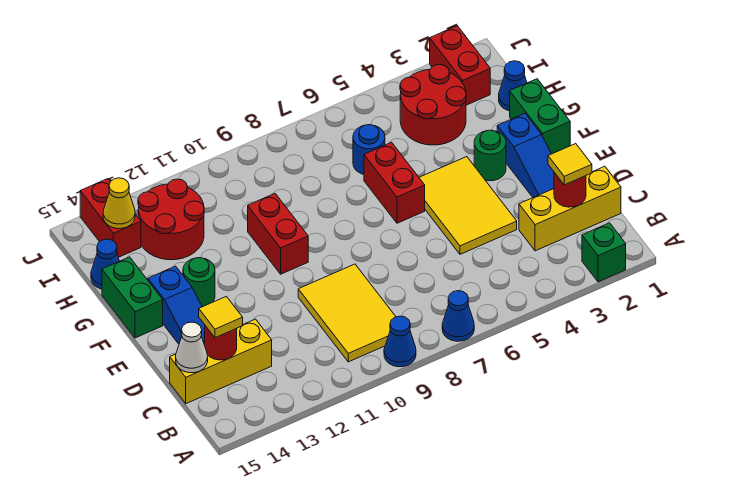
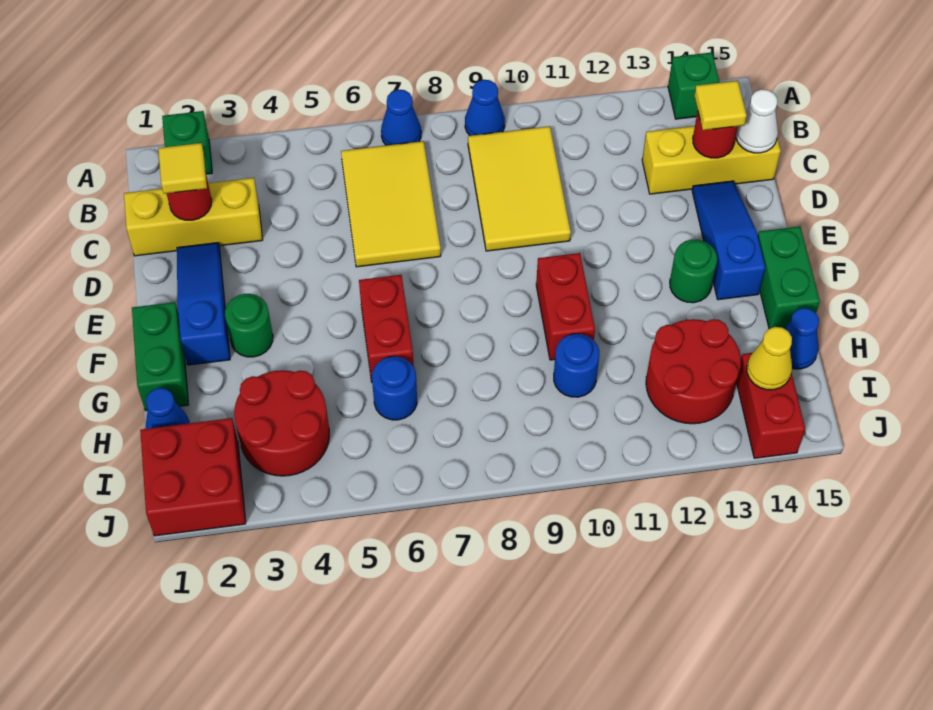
none -> green brick A14 level 1
yellow tile D4:F5 level 1 -> yellow tile B6:D7 level 1
none -> blue round brick H10 level 1
red brick I2:J2 level 1 -> red brick I1:J2 level 1

